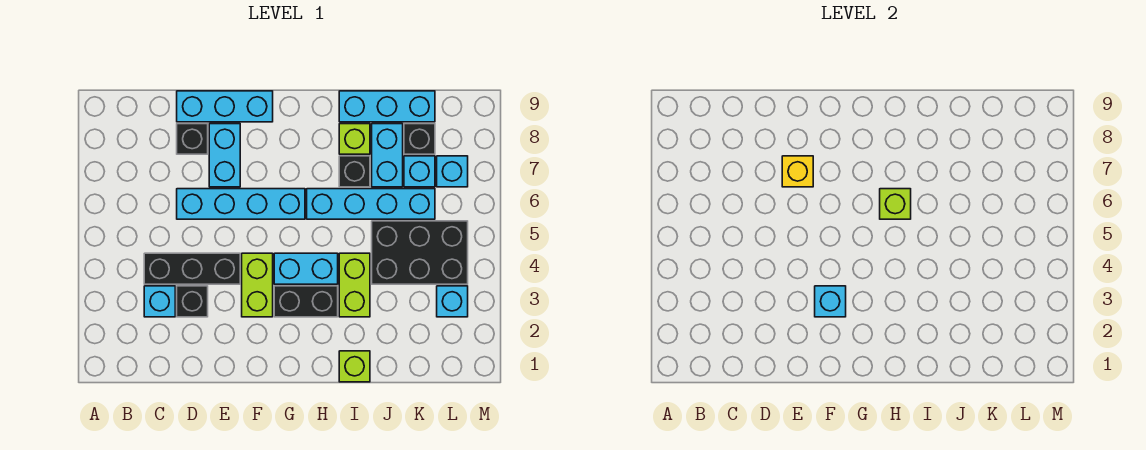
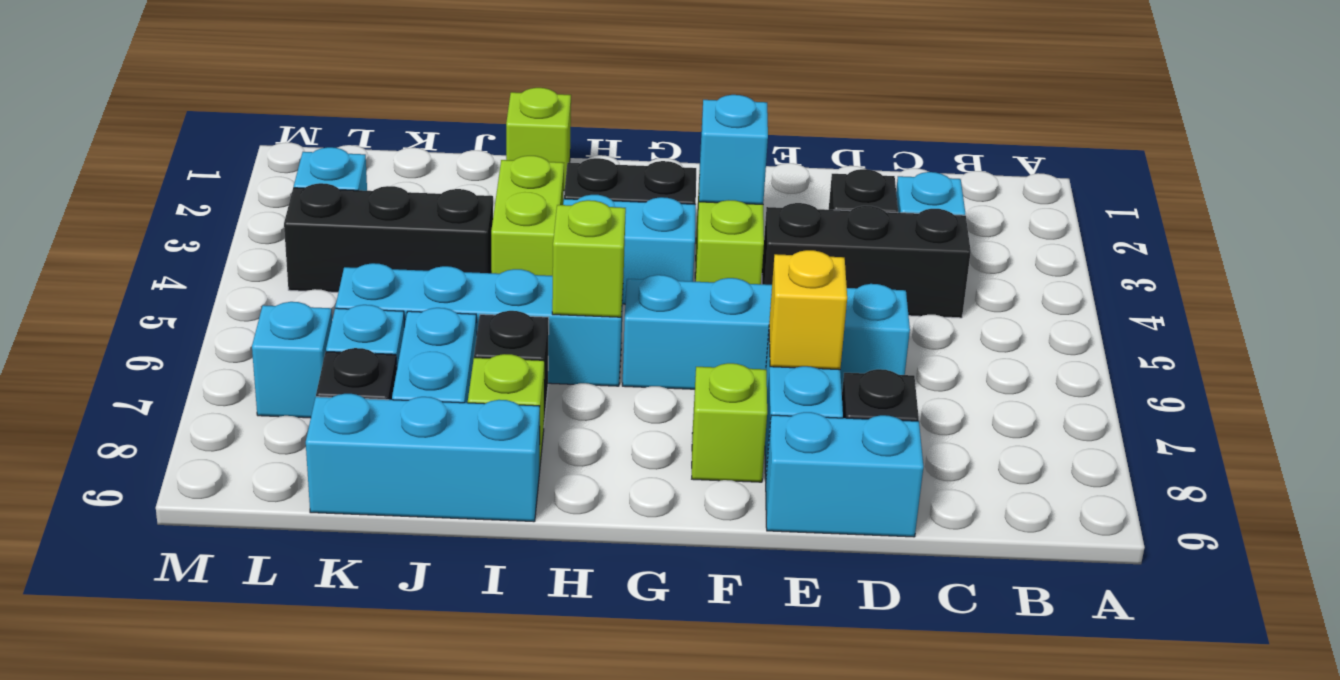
cyan brick D9:F9 level 1 -> cyan brick D9:E9 level 1
none -> lime brick F8 level 1
black brick J4:L5 level 1 -> black brick J4:L4 level 1

